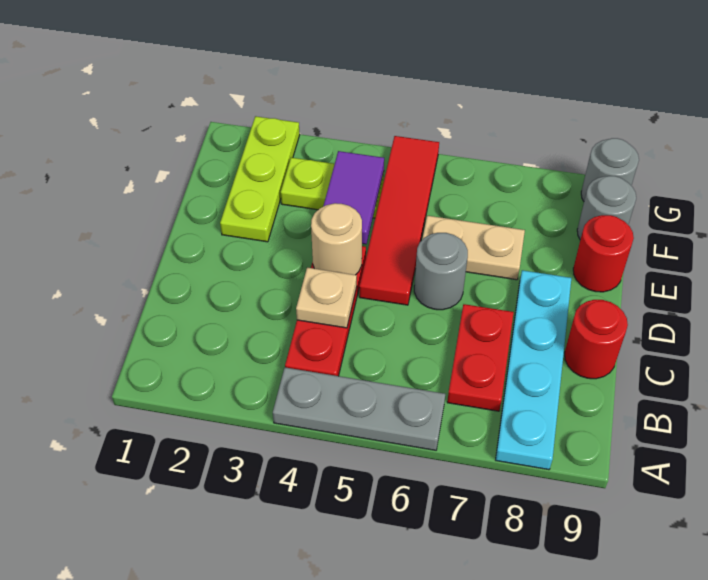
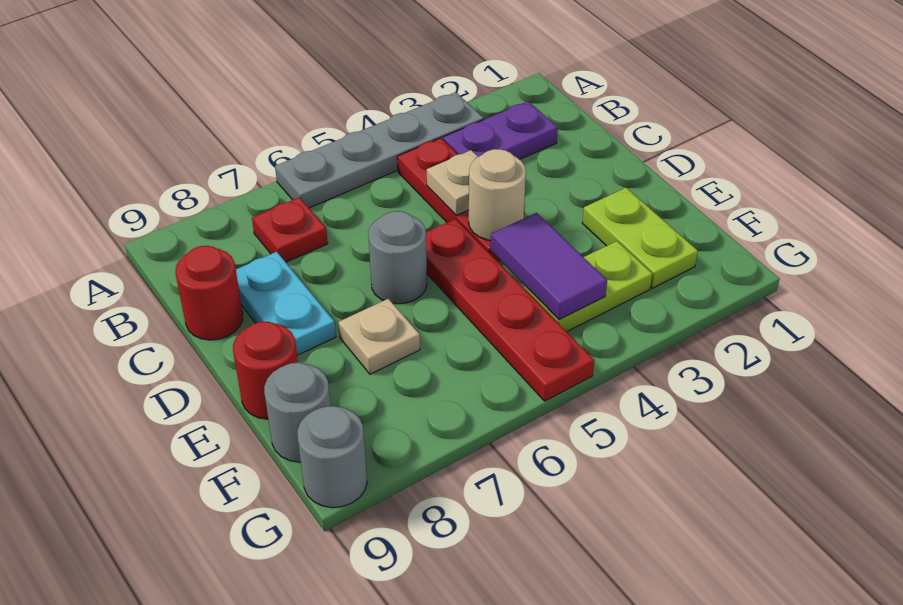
grey plate A4:A6 level 1 -> grey plate A3:A6 level 1
cyan plate A8:D8 level 1 -> cyan plate C8:D8 level 1
none -> purple plate B2:B3 level 1
red plate B7:C7 level 1 -> red plate B7 level 1
red tile D5:G5 level 1 -> red plate D5:G5 level 1
lime plate E2:G2 level 1 -> lime plate E2:F2 level 1
tan plate E6:E7 level 1 -> tan plate E7 level 1

